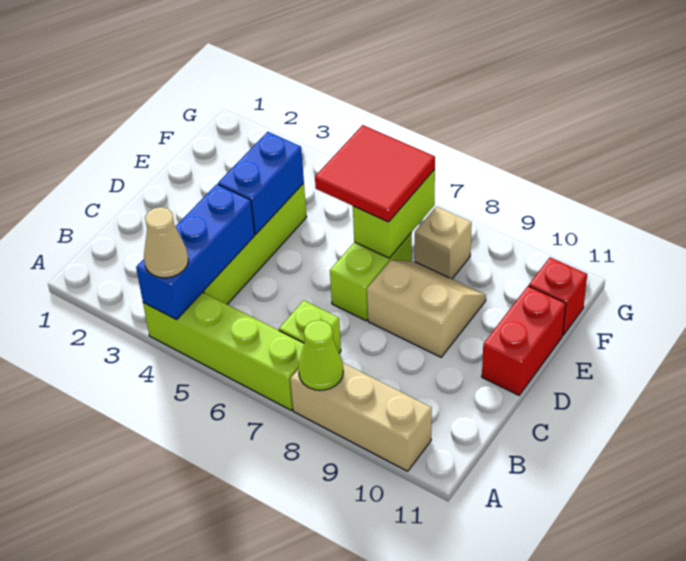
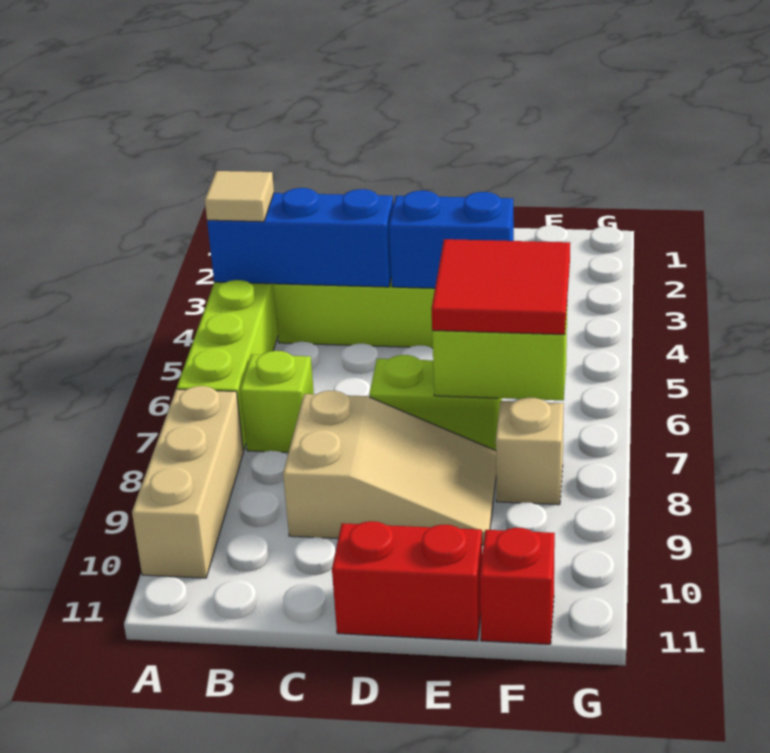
tan cone A4 level 3 -> tan tile A4 level 3
lime cone A8 level 2 -> none
tan slope D8:E9 level 1 top D -> tan slope C8:E9 level 1 top C

